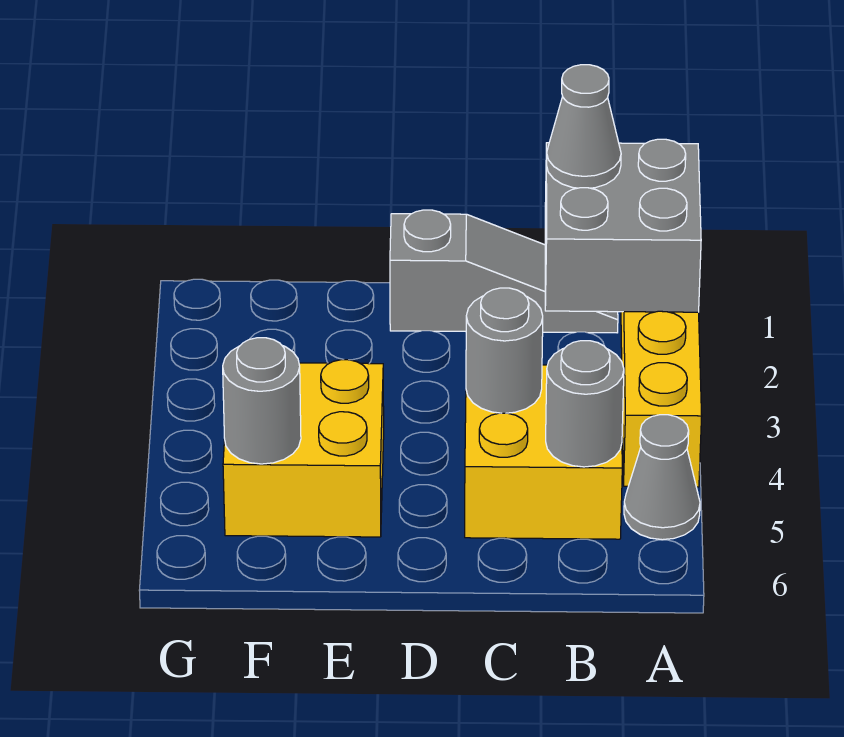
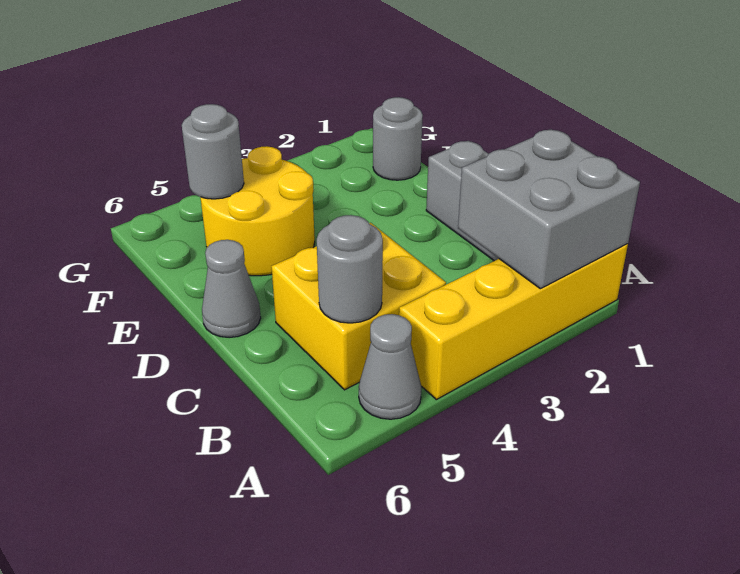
grey cone B1 level 3 -> grey cone D6 level 1
grey round brick C4 level 2 -> grey round brick F1 level 1
yellow brick E4:F5 level 1 -> yellow round brick E4:F5 level 1

